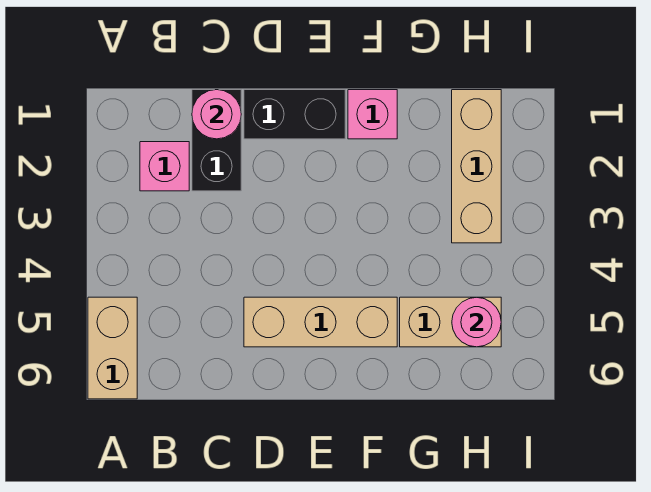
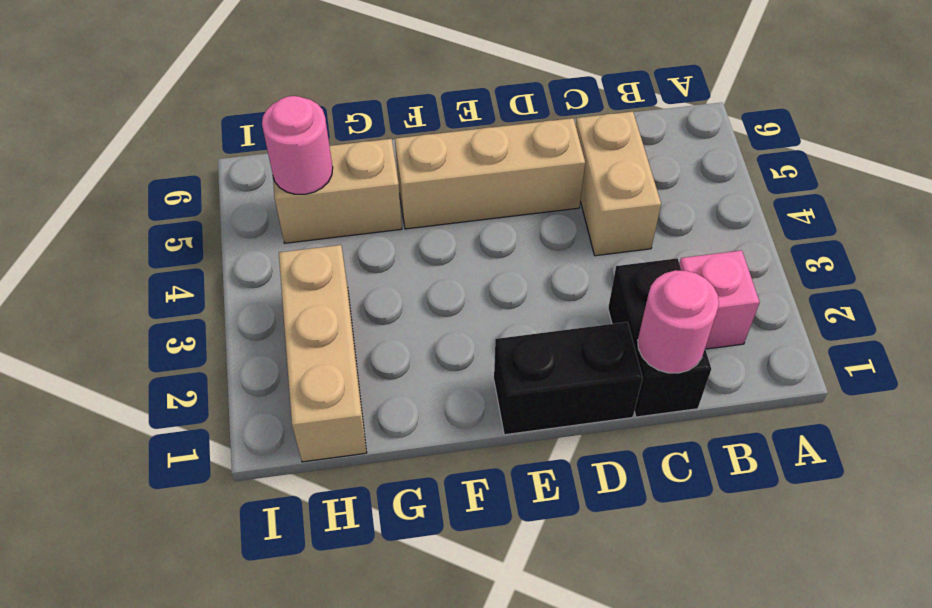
tan brick A5:A6 level 1 -> tan brick C4:C5 level 1
pink brick F1 level 1 -> none

